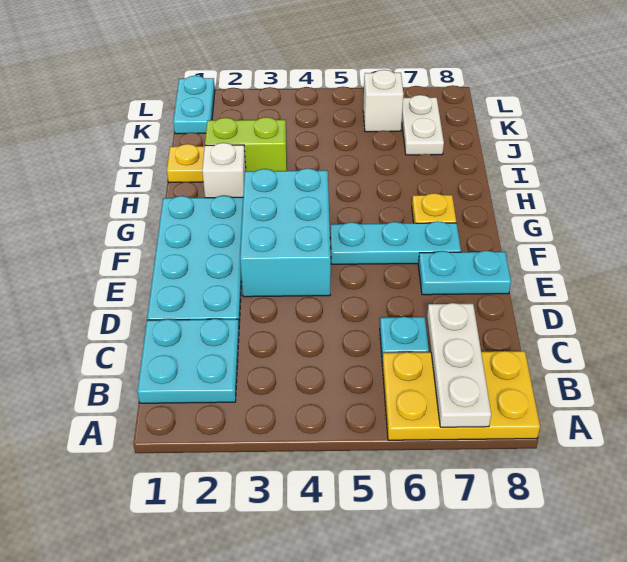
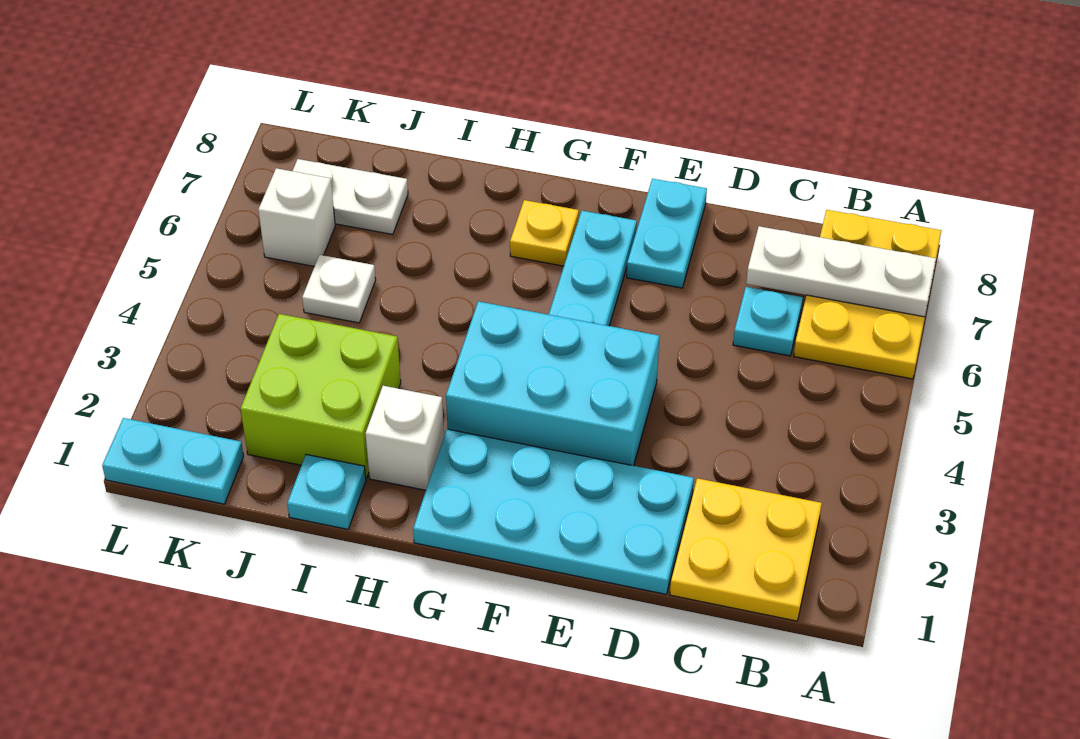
cyan plate B1:C2 level 1 -> yellow plate B1:C2 level 1
yellow plate I1 level 1 -> cyan plate I1 level 1
lime brick I2:I3 level 1 -> lime brick I2:J3 level 1
none -> white plate J5 level 1

